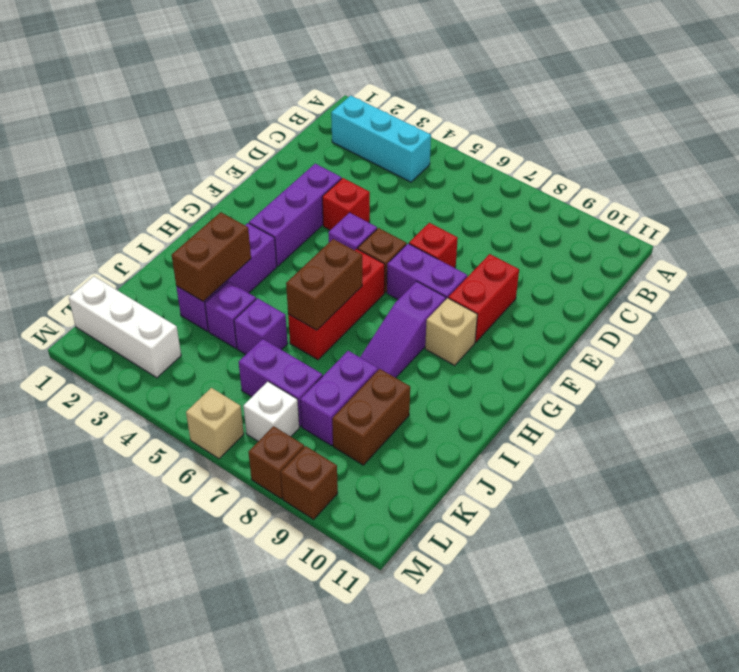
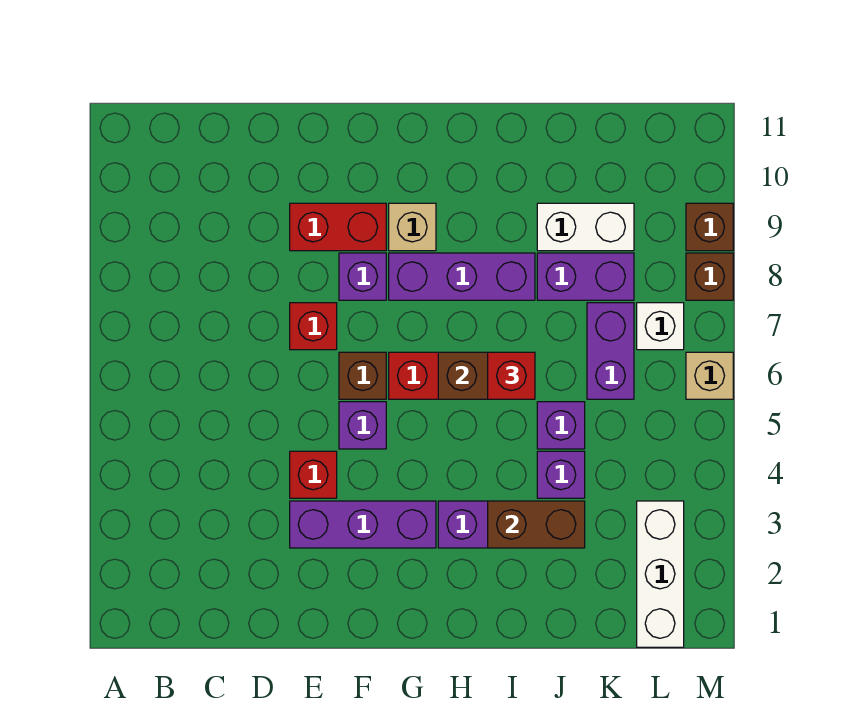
cyan brick B2:B4 level 1 -> none
purple brick F7:F8 level 1 -> purple brick F8 level 1
purple slope G8:I8 level 1 top G -> purple brick G8:I8 level 1
none -> red brick I6 level 3
brown brick J9:K9 level 1 -> white brick J9:K9 level 1

